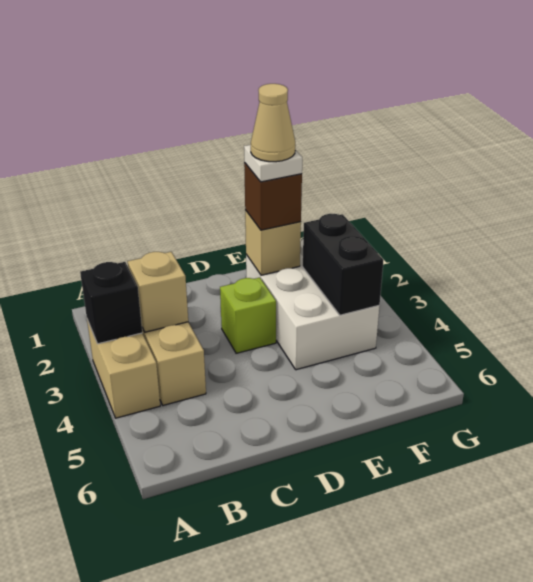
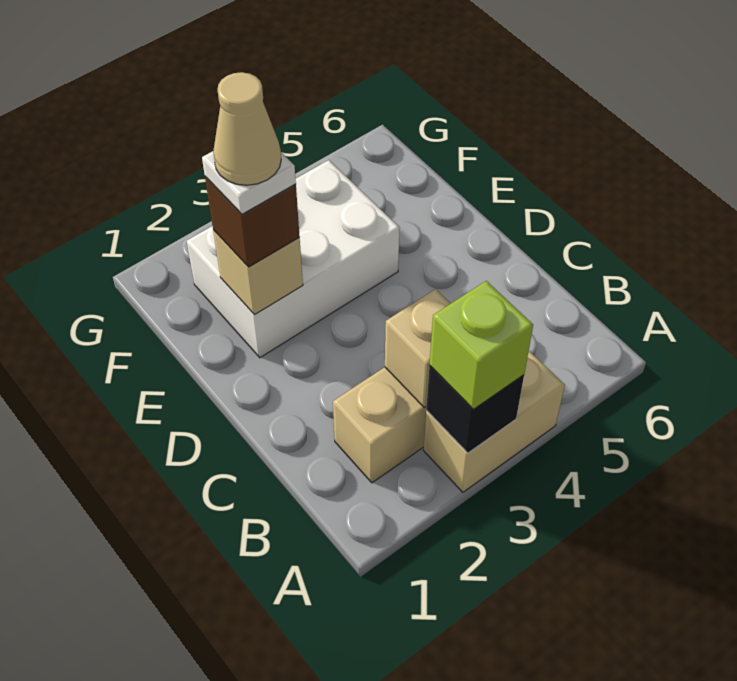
lime brick D3 level 1 -> lime brick A3 level 3
black brick F3:F4 level 2 -> none

